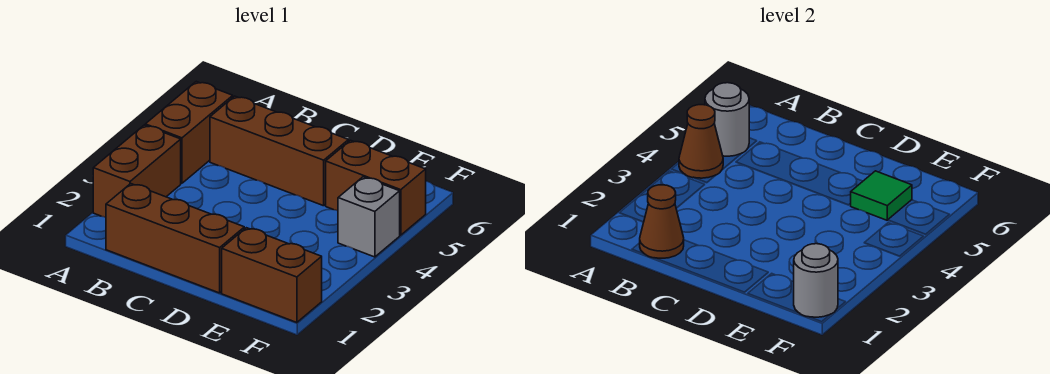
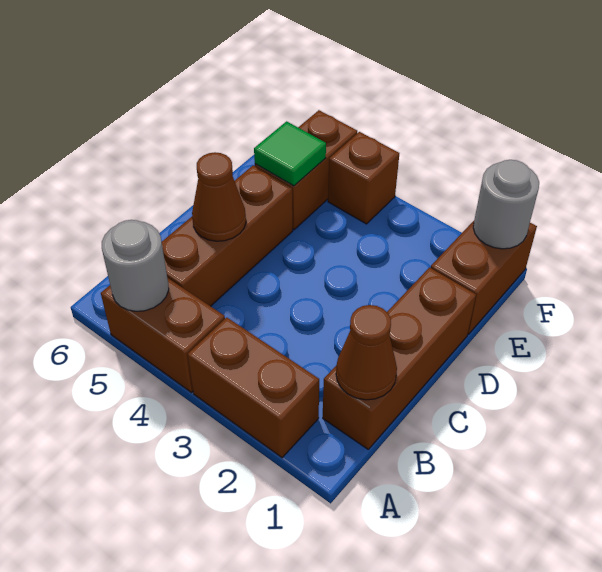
brown cone A4 level 2 -> brown cone C5 level 2
grey brick F4 level 1 -> brown brick F4 level 1

